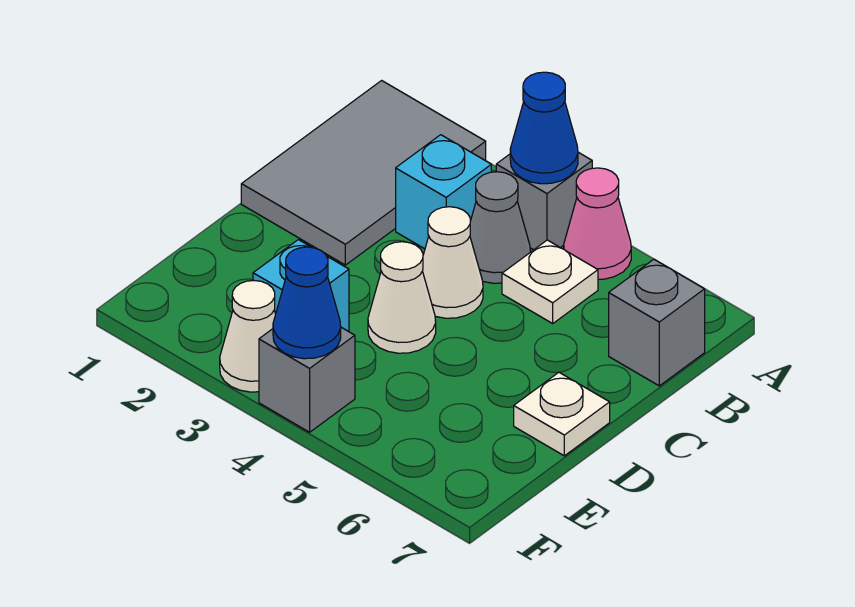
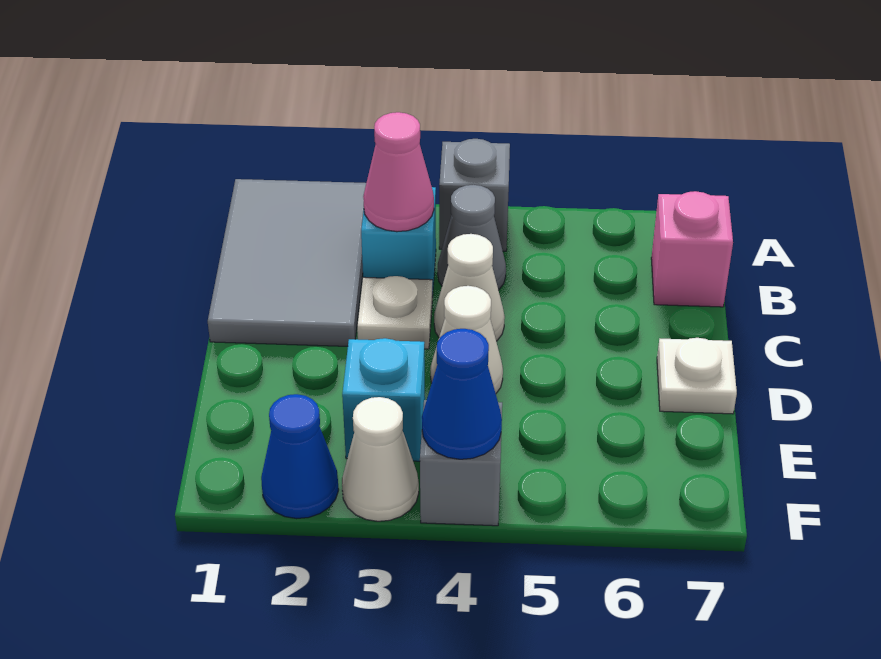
blue cone A4 level 2 -> blue cone F2 level 1
pink cone A5 level 1 -> pink cone B3 level 2
white plate B5 level 1 -> white plate C3 level 1
grey brick B7 level 1 -> pink brick B7 level 1

